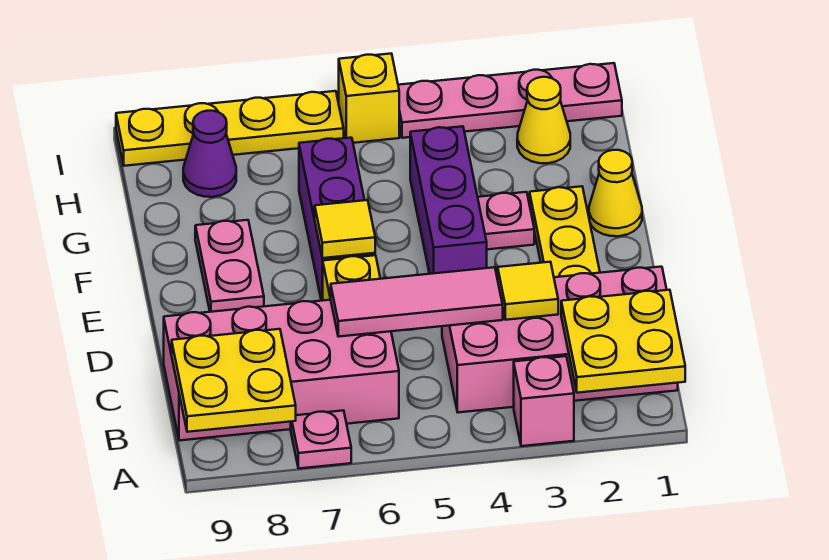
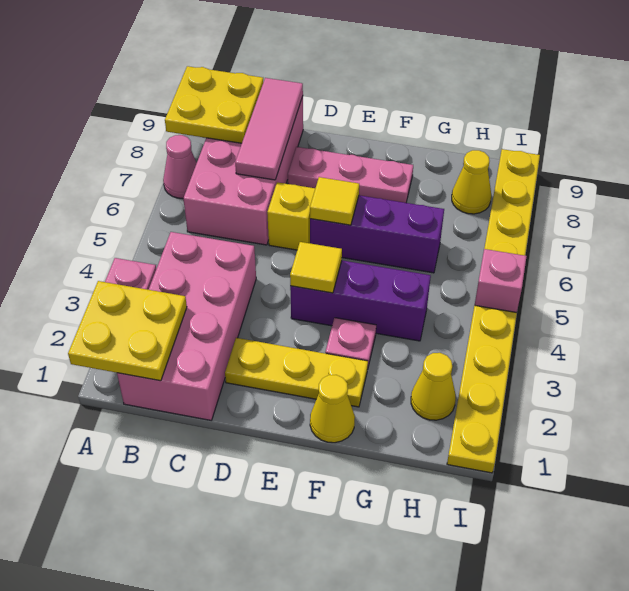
pink plate A7 level 1 -> pink cone A7 level 1
yellow tile C3 level 2 -> yellow tile E4 level 2
pink tile C4:C6 level 2 -> pink tile C7:C9 level 2
pink plate E8:F8 level 1 -> pink plate D8:F8 level 1
purple cone H8 level 1 -> yellow cone H8 level 1
pink plate I1:I4 level 1 -> yellow plate I1:I4 level 1
yellow brick I5 level 1 -> pink brick I5 level 1

